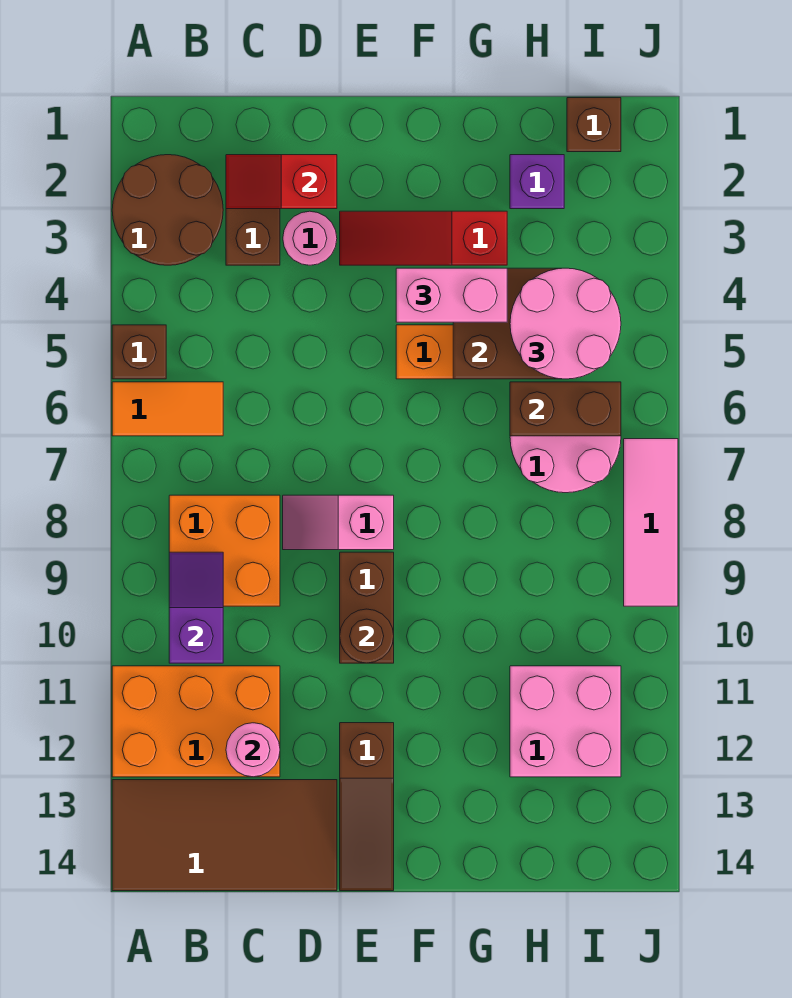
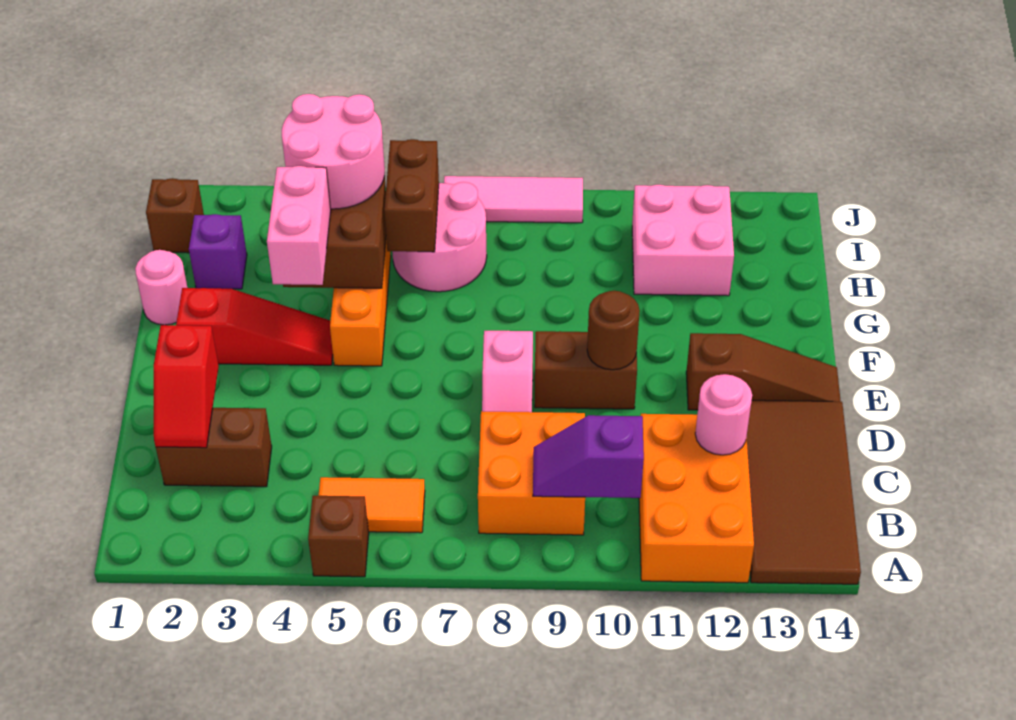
brown round brick A2:B3 level 1 -> none
orange tile A6:B6 level 1 -> orange tile B5:B6 level 1
pink round brick D3 level 1 -> pink round brick G1 level 1
red slope E3:G3 level 1 top G -> red slope F2:F4 level 1 top 2

